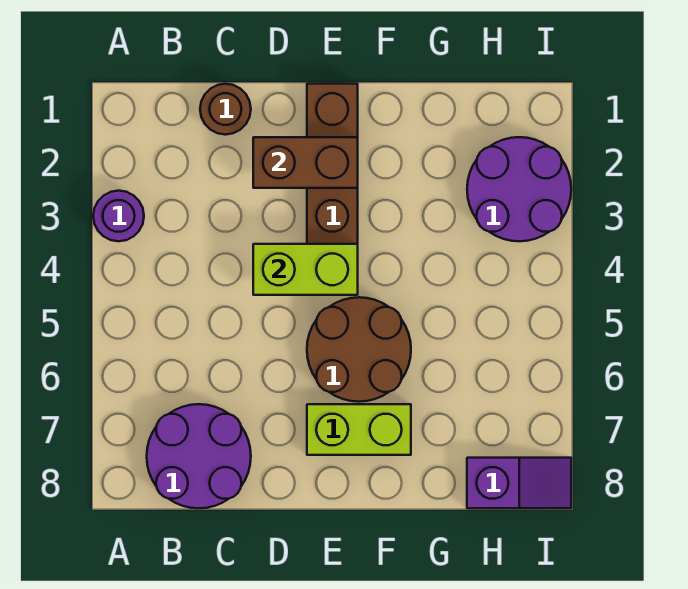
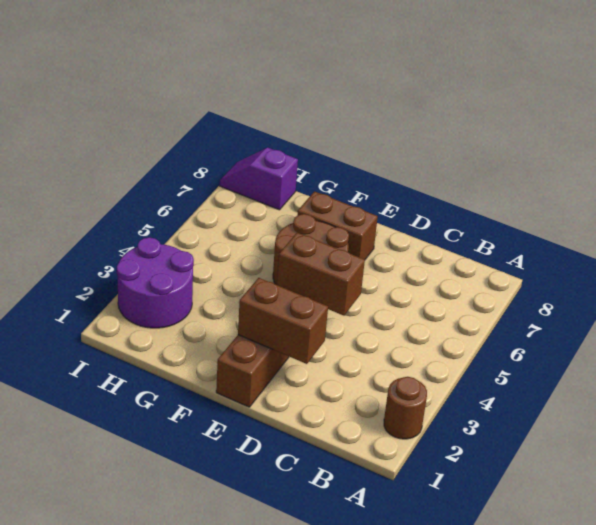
purple round brick A3 level 1 -> none
purple round brick B7:C8 level 1 -> none
brown round brick C1 level 1 -> brown round brick A2 level 1
lime brick D4:E4 level 2 -> brown brick D4:E4 level 2
lime brick E7:F7 level 1 -> brown brick E7:F7 level 1

